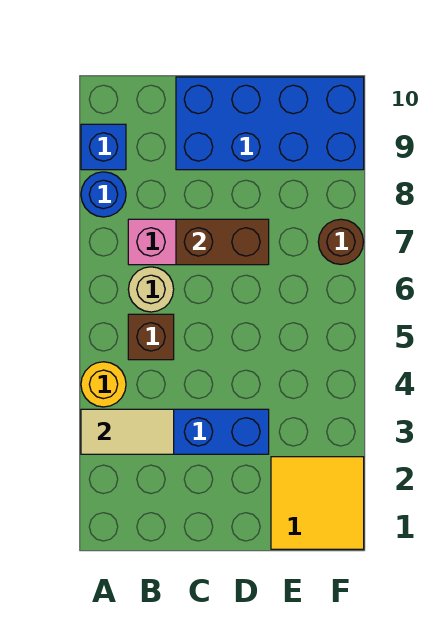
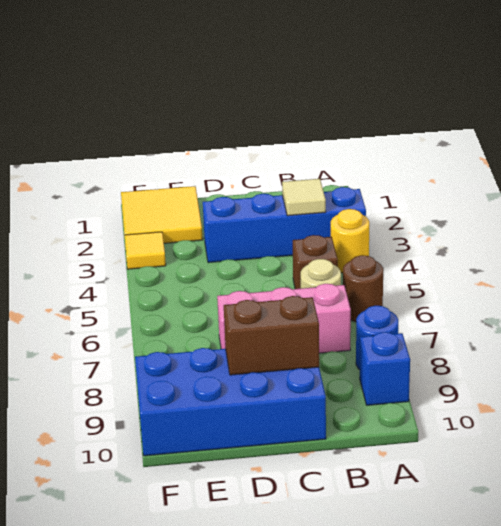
tan tile A3:B3 level 2 -> tan tile B3 level 2
brown brick C7:D7 level 2 -> brown brick C9:D9 level 2
none -> yellow tile F3 level 1
brown round brick F7 level 1 -> brown round brick A6 level 1

